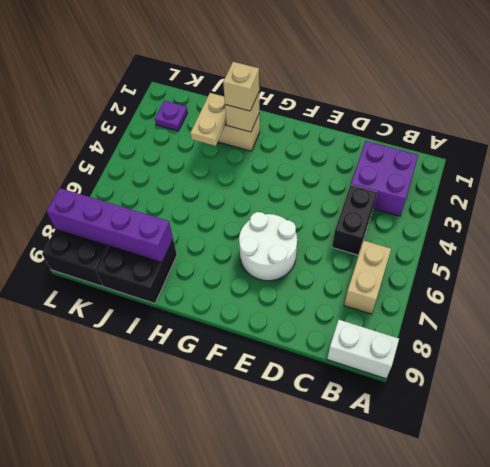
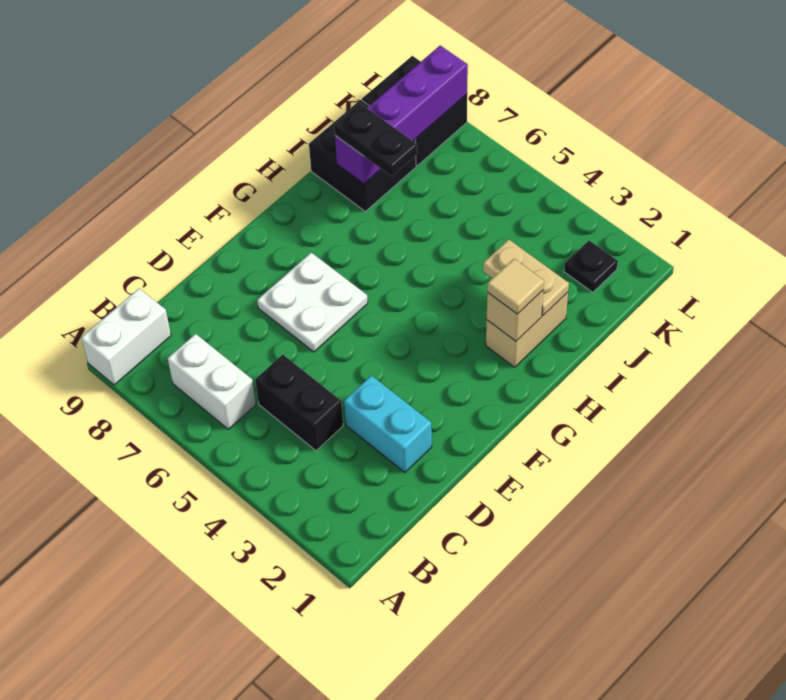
purple brick B2:C3 level 1 -> none
tan brick B6:B7 level 1 -> white brick B6:B7 level 1
none -> cyan brick D2:D3 level 1
white round brick E6:F7 level 1 -> white plate E6:F7 level 1
tan brick H2 level 3 -> tan tile H2 level 3
none -> black plate I7:I8 level 3
purple plate K2 level 1 -> black plate K2 level 1

